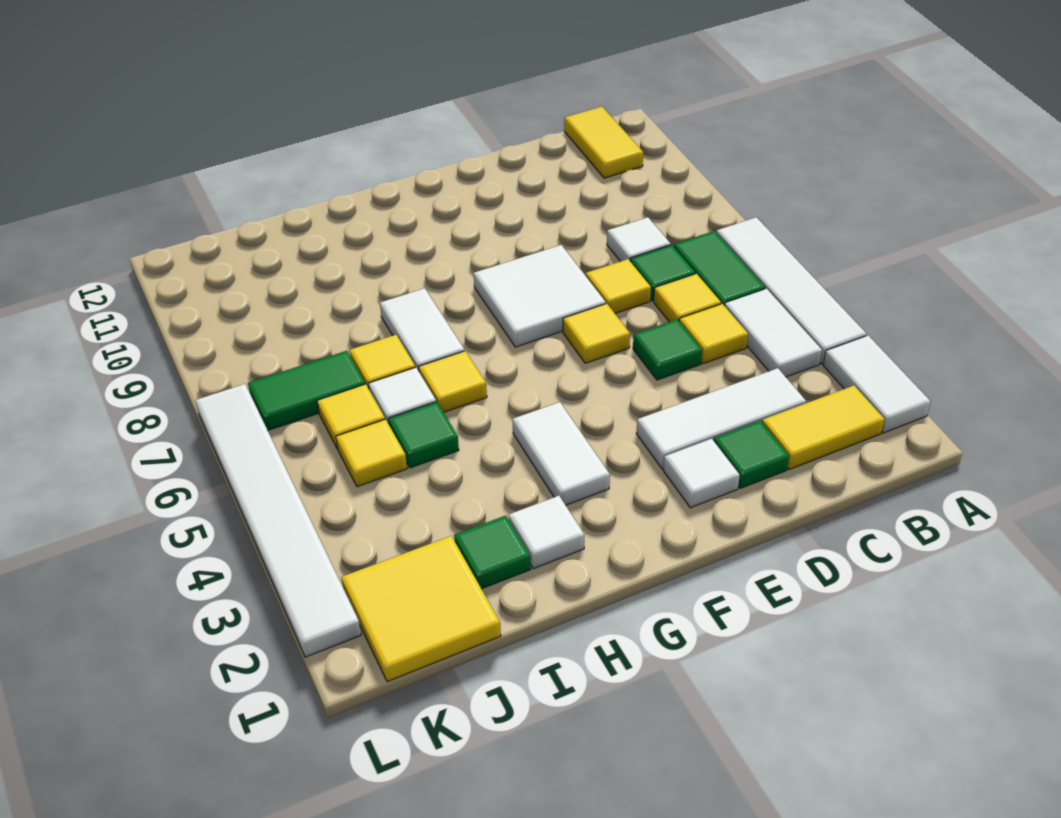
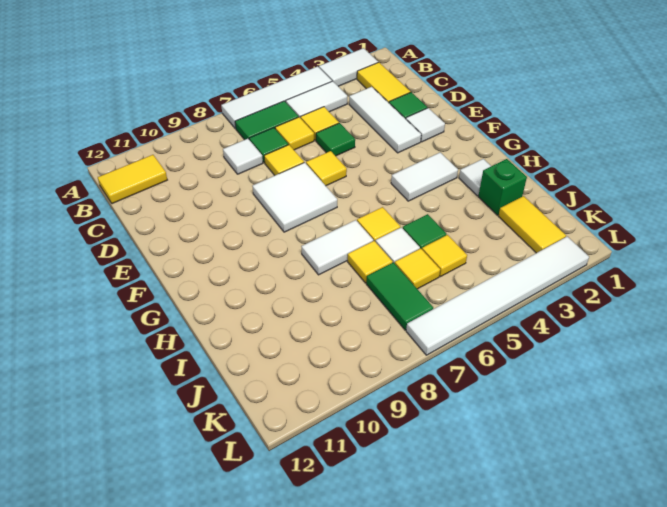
green tile I2 level 1 -> green brick I2 level 1
yellow tile J1:K2 level 1 -> yellow tile J2:K2 level 1

